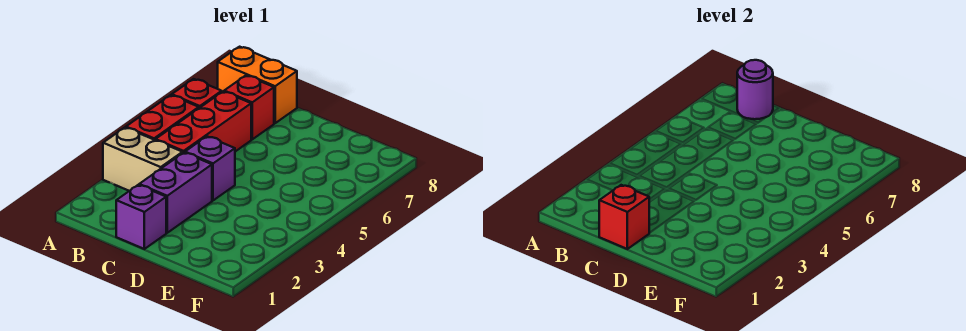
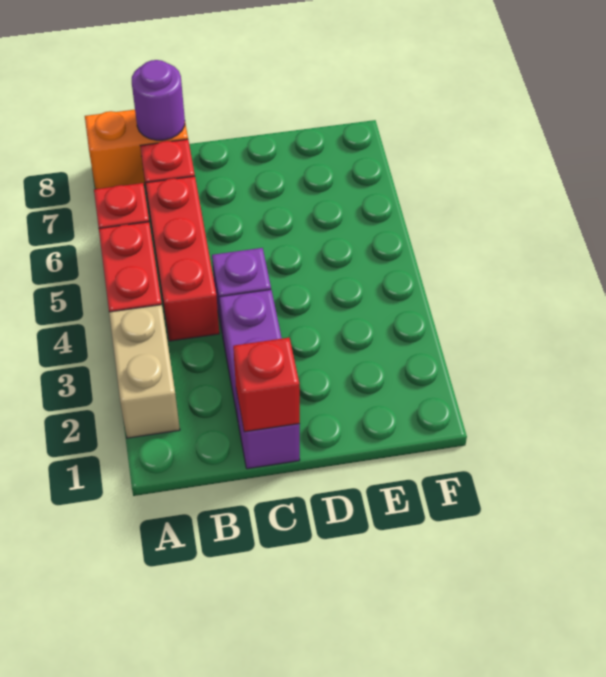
tan brick A3:B3 level 1 -> tan brick A2:A3 level 1

